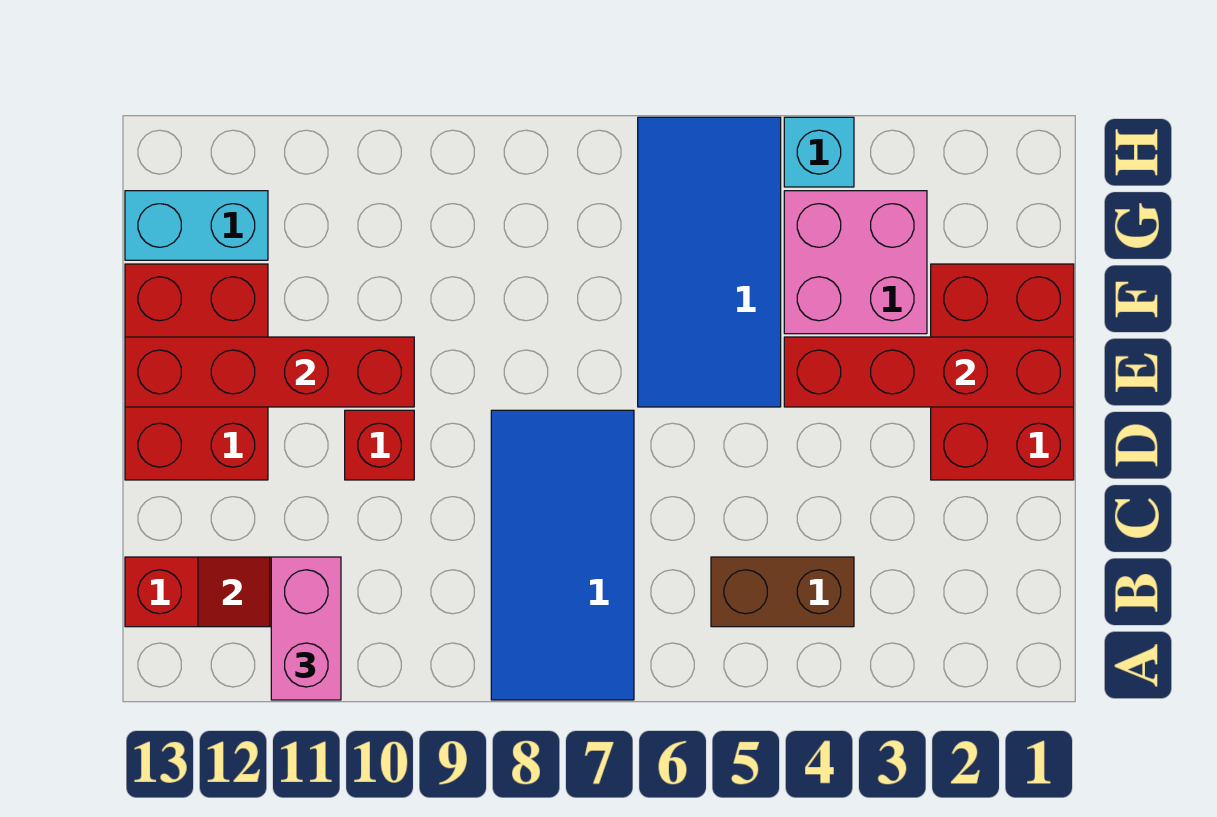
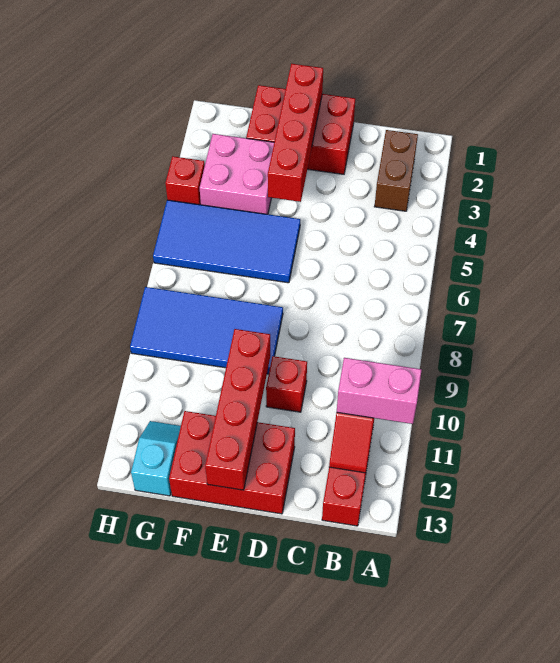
blue tile A7:D8 level 1 -> blue tile E8:H9 level 1
brown brick B4:B5 level 1 -> brown brick B2:B3 level 1
cyan brick G12:G13 level 1 -> cyan slope G12:G13 level 1 top 13
cyan brick H4 level 1 -> red brick H4 level 1

